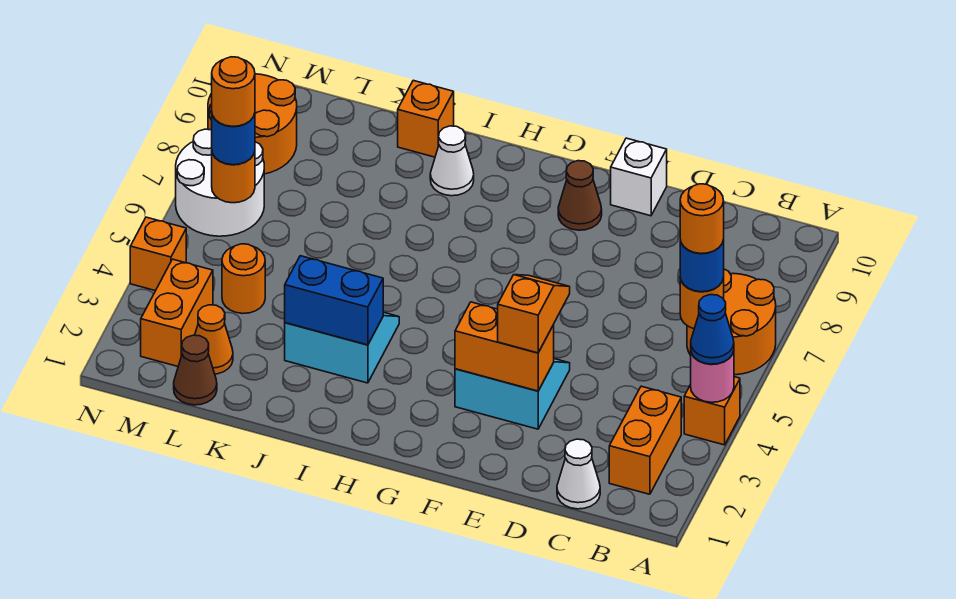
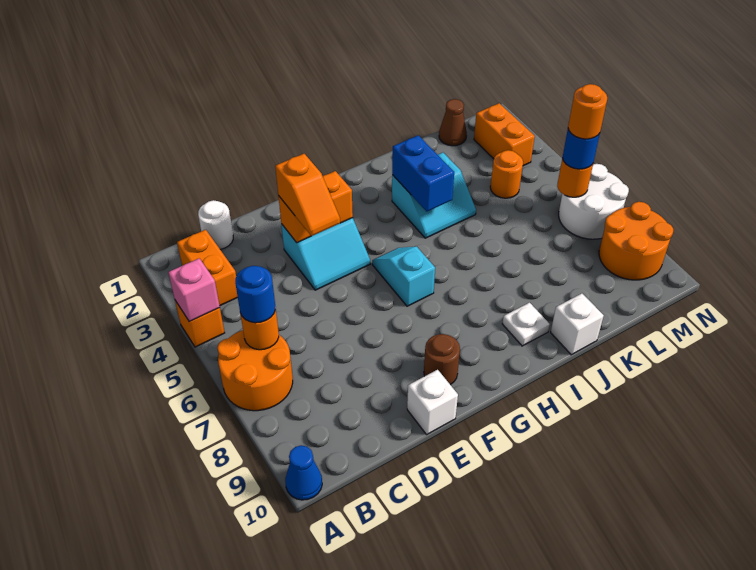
pink round brick A4 level 2 -> pink brick A4 level 2
blue cone A4 level 3 -> blue cone A10 level 1
orange round brick B6 level 4 -> none
white cone C1 level 1 -> white round brick C1 level 1
brown cone F9 level 1 -> brown round brick F9 level 1
none -> cyan slope G5:G6 level 1 top 6
blue brick I3:J3 level 2 -> blue brick I3:I4 level 2
white cone I9 level 1 -> white plate I9 level 1
orange brick J10 level 1 -> white brick J10 level 1
orange cone L2 level 1 -> none
orange brick N4 level 1 -> none

